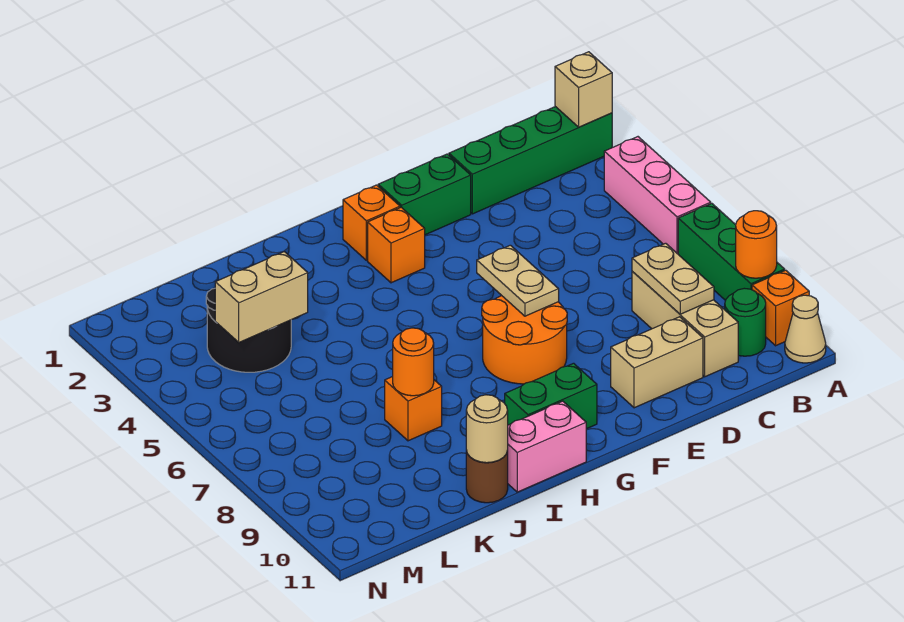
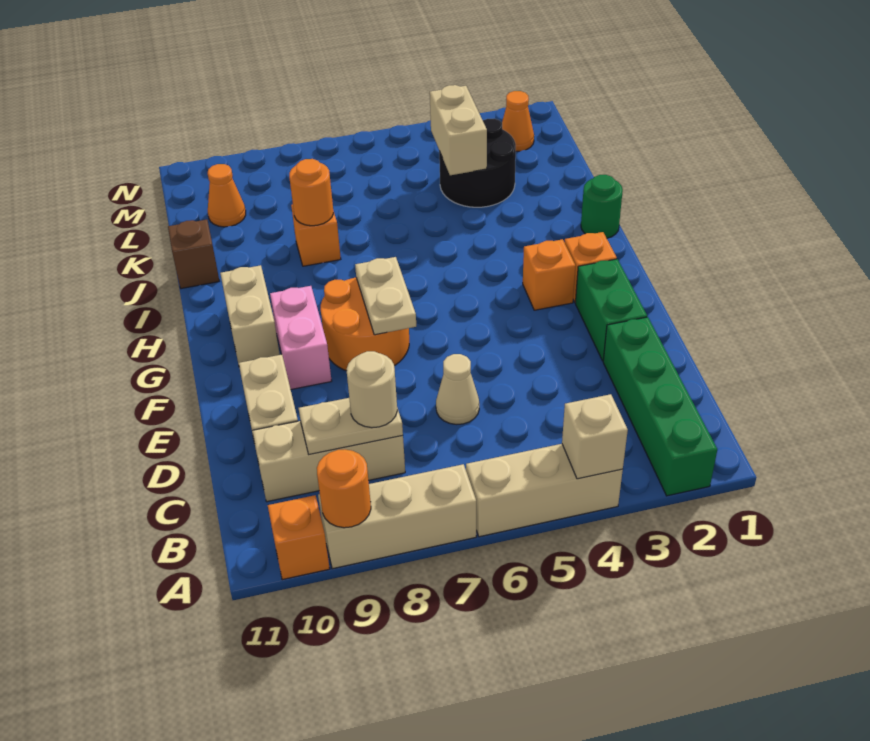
tan brick A2 level 2 -> tan brick A4 level 2
pink brick A4:A6 level 1 -> tan brick A4:A6 level 1
green brick A7:A9 level 1 -> tan brick A7:A9 level 1
tan cone A11 level 1 -> tan cone D6 level 1
green round brick B10 level 1 -> green round brick I1 level 1
tan plate F6:F7 level 2 -> tan plate F7:G7 level 2
green brick G10:H10 level 1 -> tan brick G10:H10 level 1
pink brick H11:I11 level 1 -> pink brick F9:G9 level 1
brown round brick J11 level 1 -> brown brick J11 level 1
tan round brick J11 level 2 -> tan round brick C8 level 3
none -> orange cone L10 level 1
none -> orange cone M2 level 1

